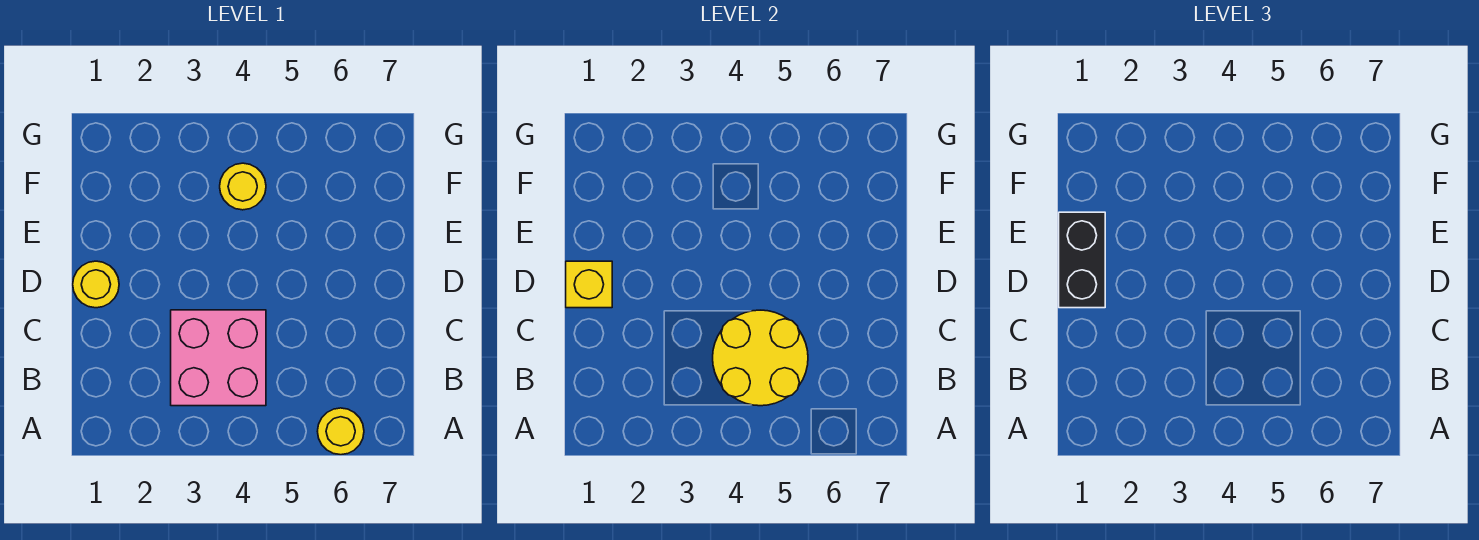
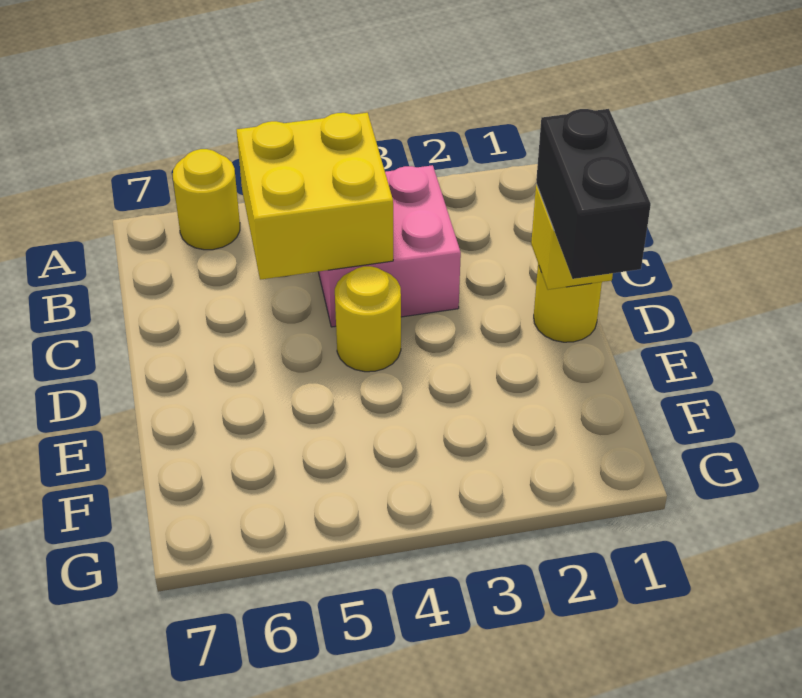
yellow round brick B4:C5 level 2 -> yellow brick B4:C5 level 2
yellow round brick F4 level 1 -> yellow round brick D4 level 1

